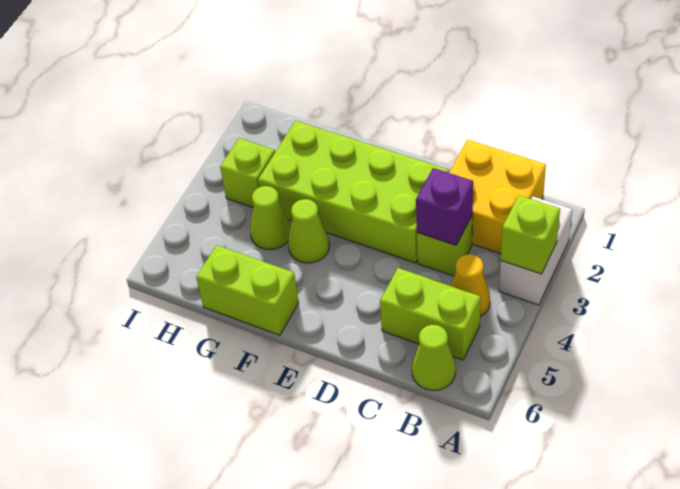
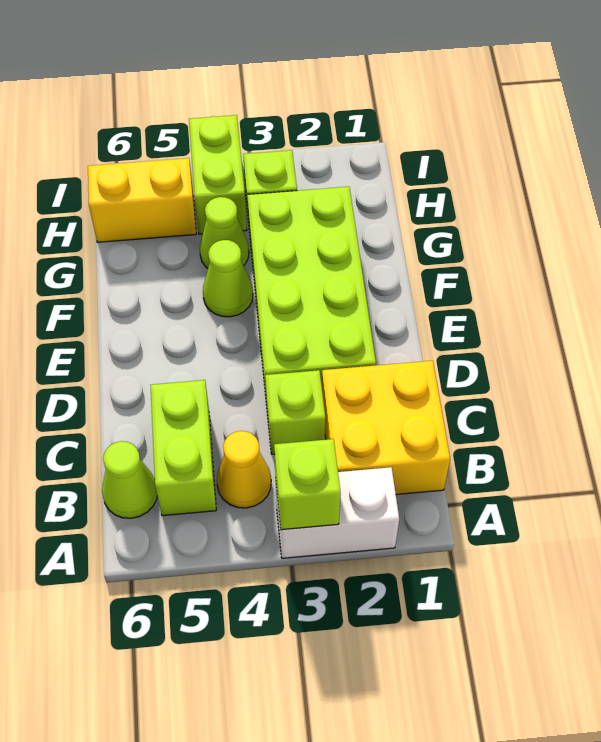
purple brick C3 level 2 -> none
lime brick F6:G6 level 1 -> lime brick H4:I4 level 1
none -> yellow brick H5:H6 level 1

